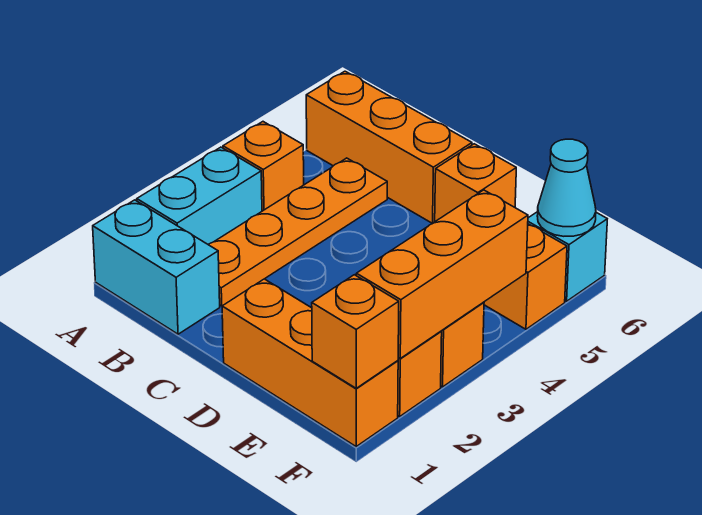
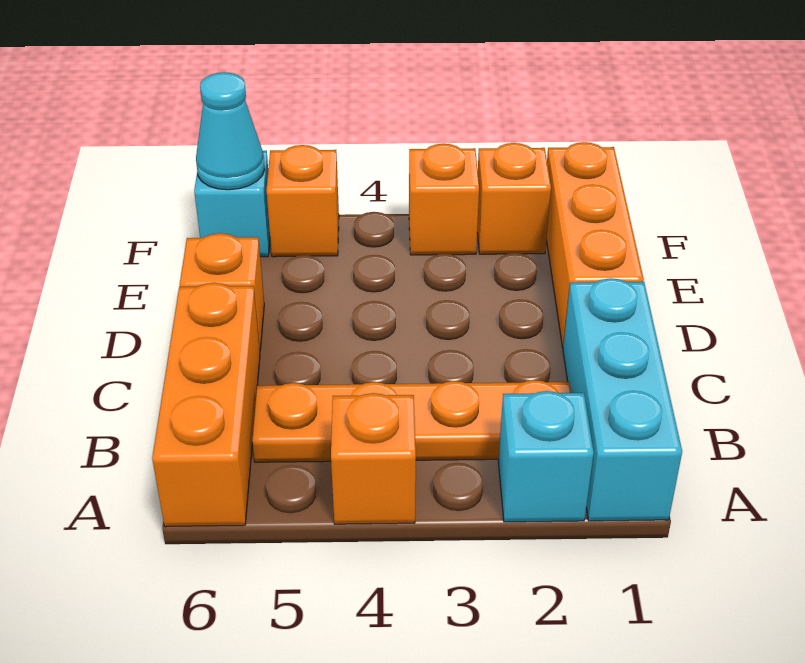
cyan brick A1:B1 level 1 -> cyan brick A1:C1 level 1
cyan brick A2:A3 level 1 -> cyan brick A2 level 1
orange brick F1 level 2 -> none
orange brick F2:F4 level 2 -> none

